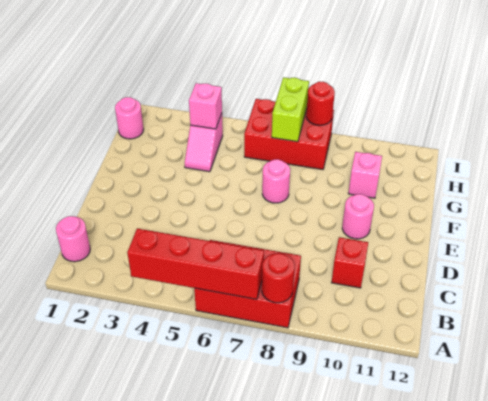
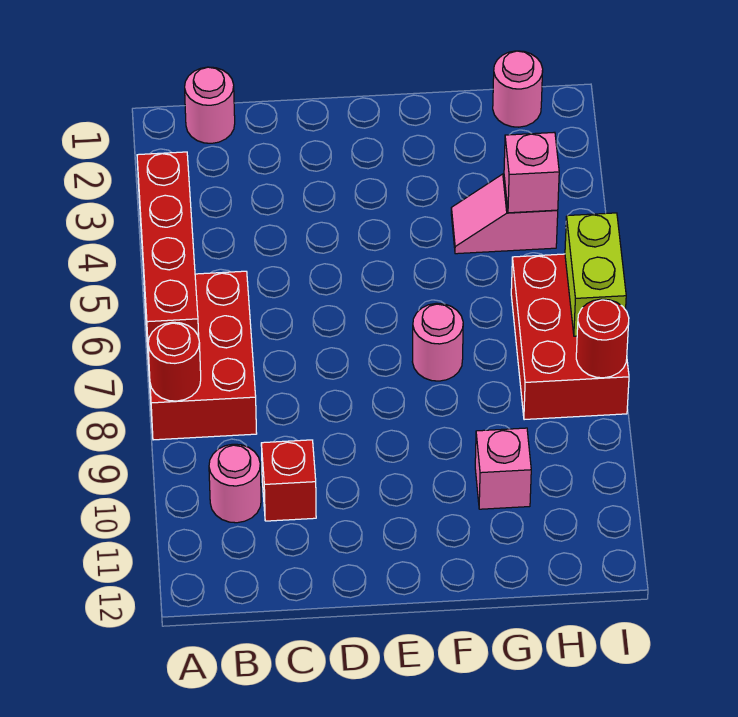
pink round brick E10 level 1 -> pink round brick B10 level 1
lime brick H7:I7 level 2 -> lime brick I6:I7 level 2

